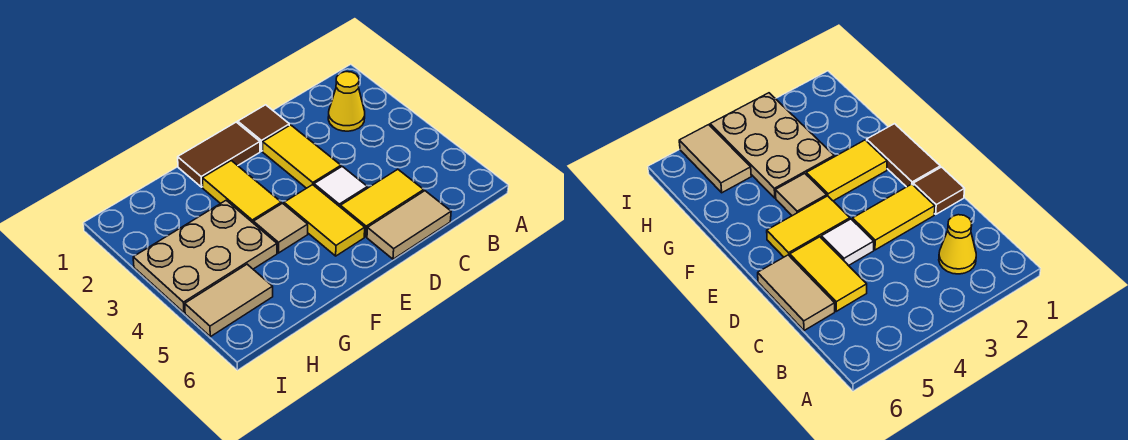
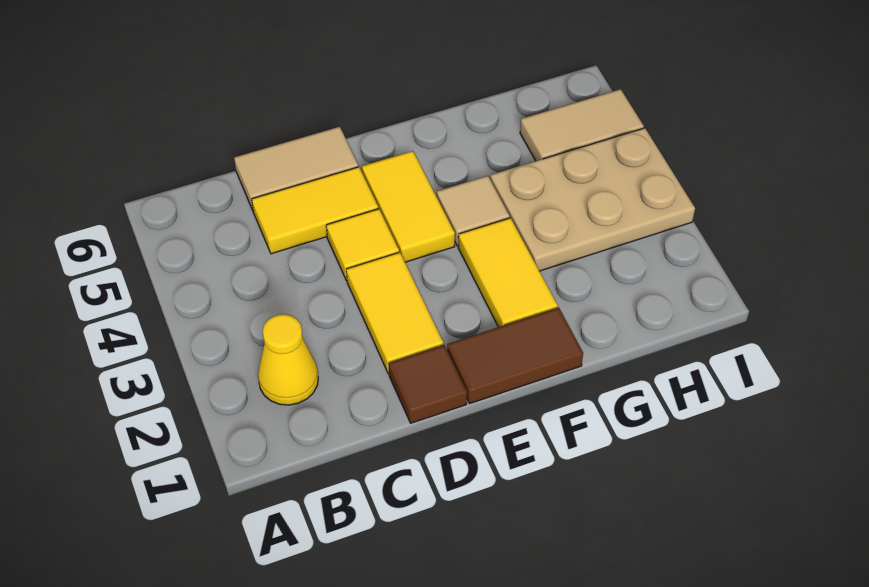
white tile D4 level 1 -> yellow tile D4 level 1

